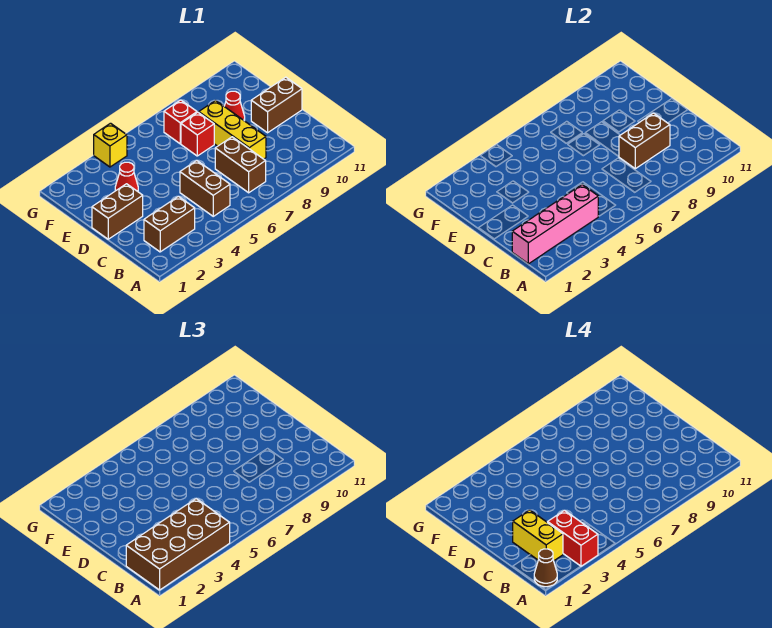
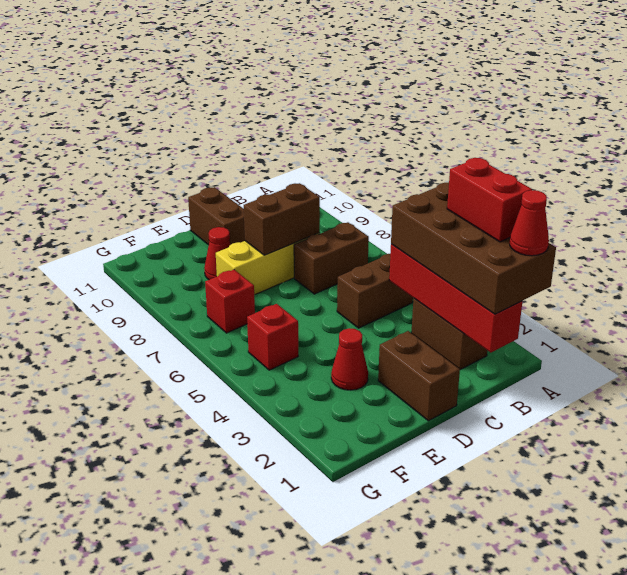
brown cone A1 level 4 -> red cone A1 level 4
red brick A3:B3 level 4 -> red brick A2:A3 level 4
pink brick B1:B4 level 2 -> red brick B1:B4 level 2
yellow brick B2:C2 level 4 -> none
brown brick C8:C9 level 2 -> brown brick C8:D8 level 2
red brick E7 level 1 -> red brick F5 level 1
yellow brick G4 level 1 -> none

